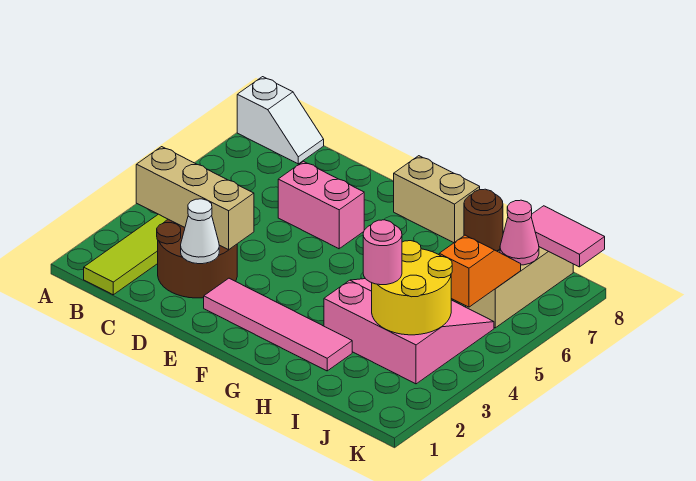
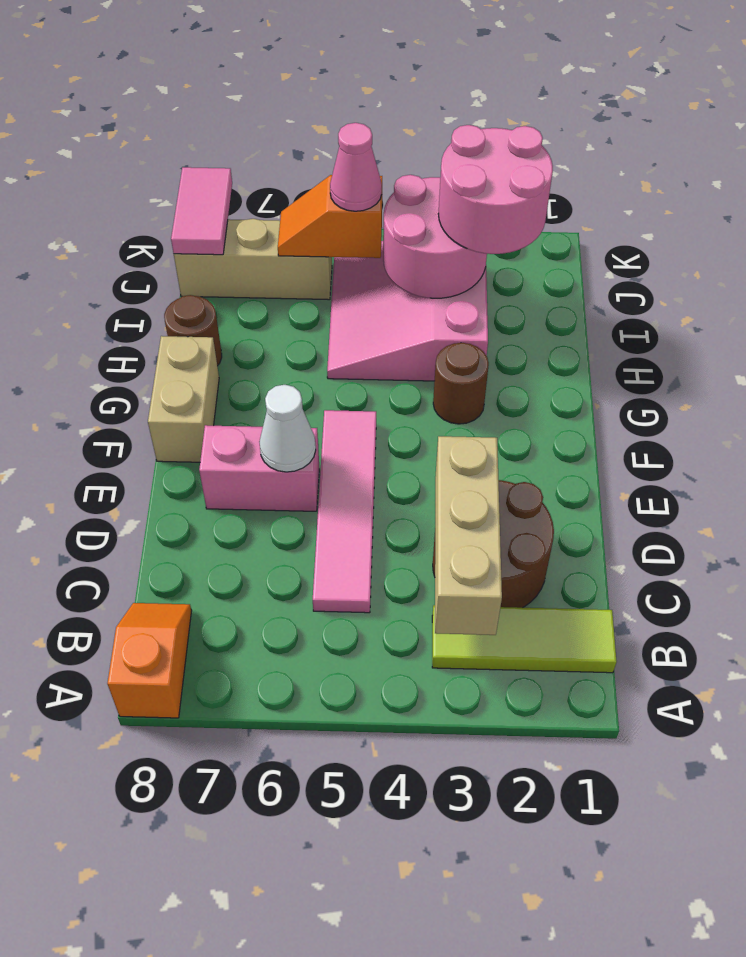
white slope A8:B8 level 1 top A -> orange slope A8:B8 level 1 top A
white cone D2 level 2 -> white cone E6 level 2
pink brick D6:E6 level 1 -> pink brick E6:E7 level 1
pink tile E2:H2 level 1 -> pink tile C5:F5 level 1
none -> brown round brick G3 level 1
yellow round brick I3:J4 level 2 -> pink round brick I3:J4 level 2
pink round brick I3 level 3 -> pink round brick I2:J3 level 3
pink cone J7 level 2 -> pink cone J5 level 3

